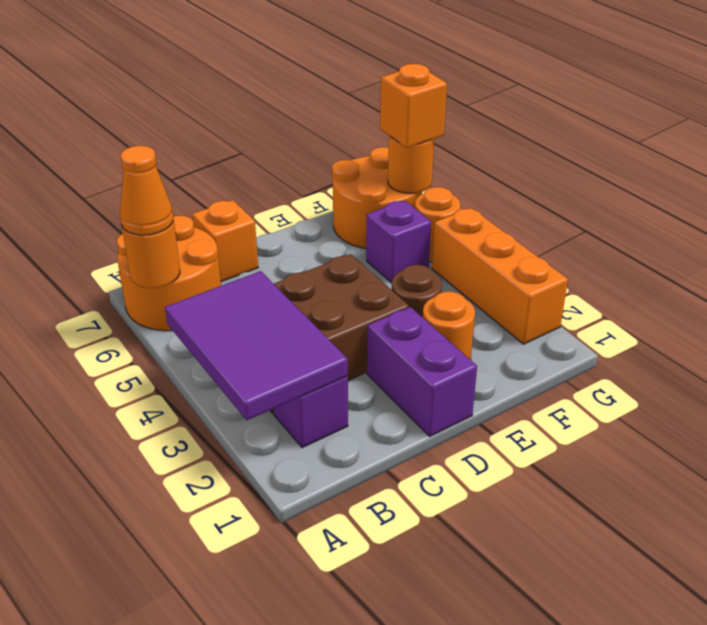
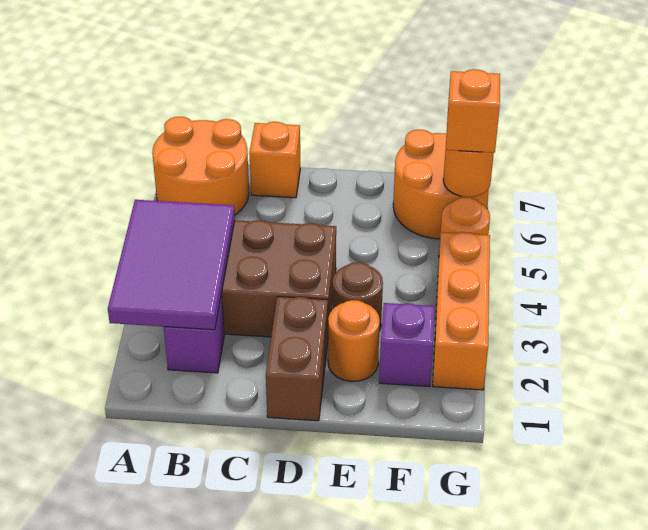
orange round brick A6 level 2 -> none
orange cone A6 level 3 -> none
purple brick D1:D2 level 1 -> brown brick D1:D2 level 1
purple brick F5 level 1 -> purple brick F2 level 1

